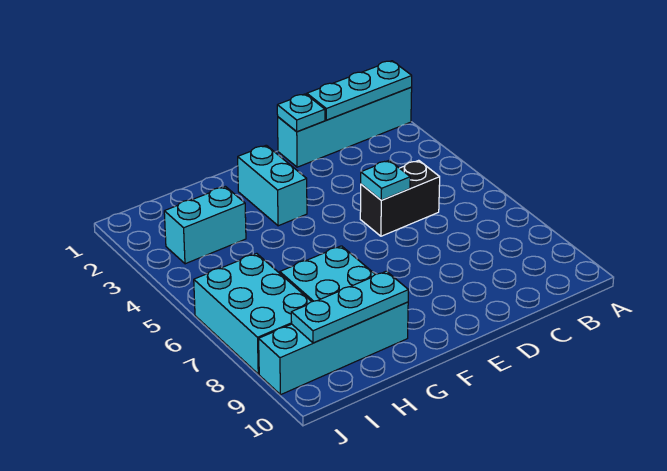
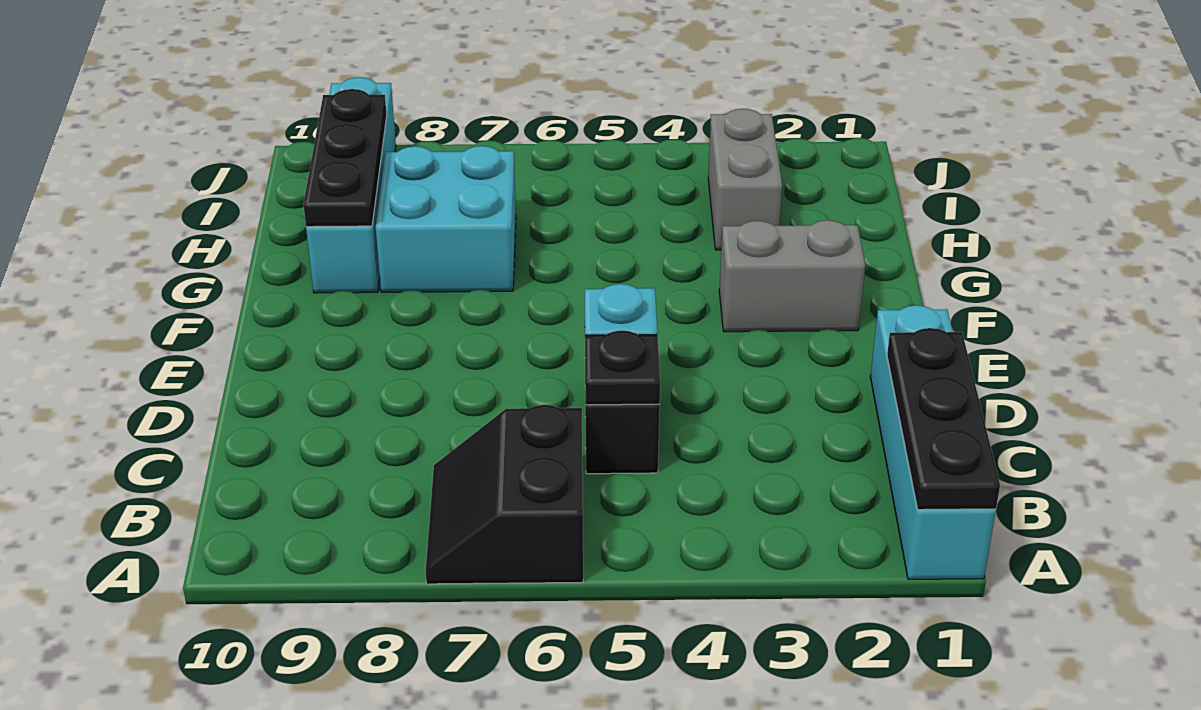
cyan plate A1:C1 level 2 -> black plate A1:C1 level 2
none -> black slope A6:B7 level 1 top 6
none -> black plate C5 level 2
cyan plate D1 level 2 -> none
cyan brick F2:F3 level 1 -> grey brick F2:F3 level 1
cyan plate G9:I9 level 2 -> black plate G9:I9 level 2
cyan brick H3:I3 level 1 -> grey brick H3:I3 level 1
cyan brick I6:J8 level 1 -> none

